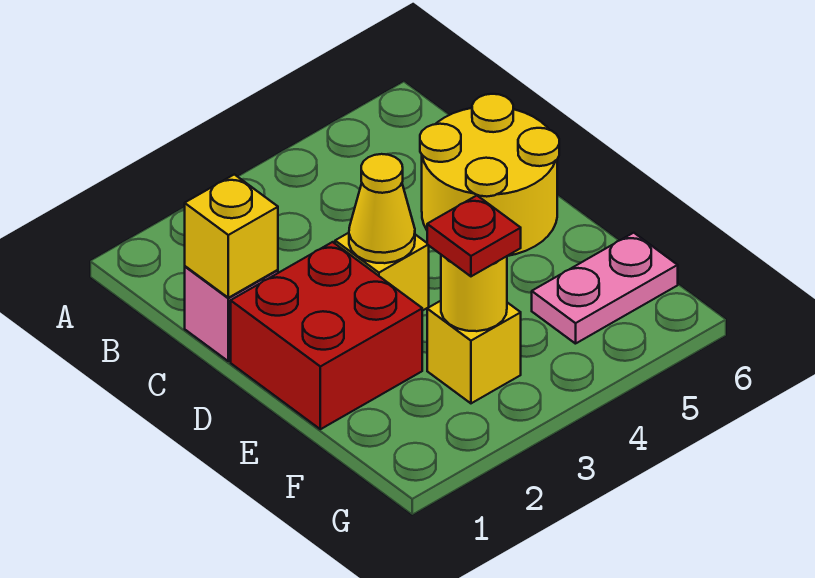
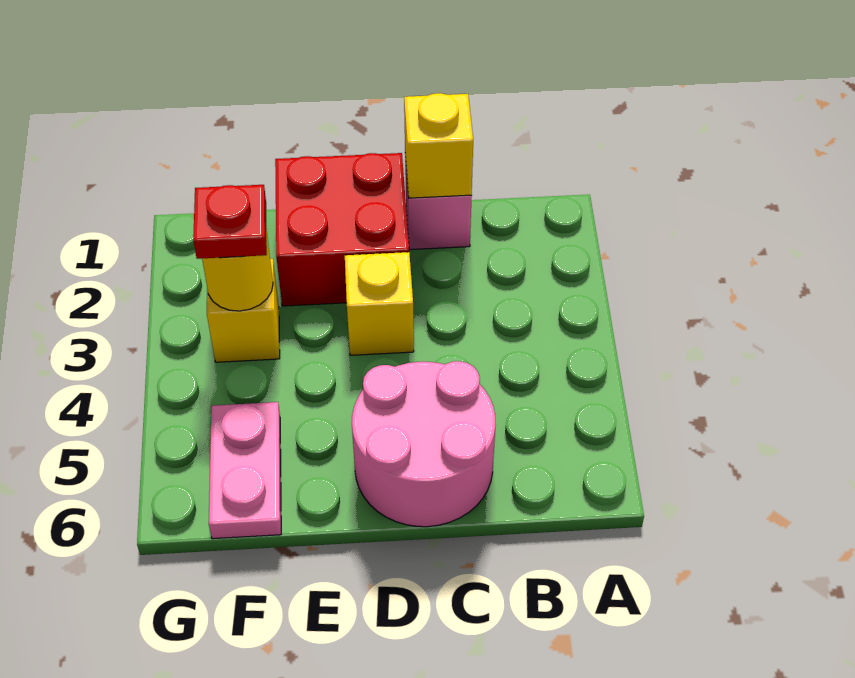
yellow round brick C5:D6 level 1 -> pink round brick C5:D6 level 1
yellow cone D3 level 2 -> none

